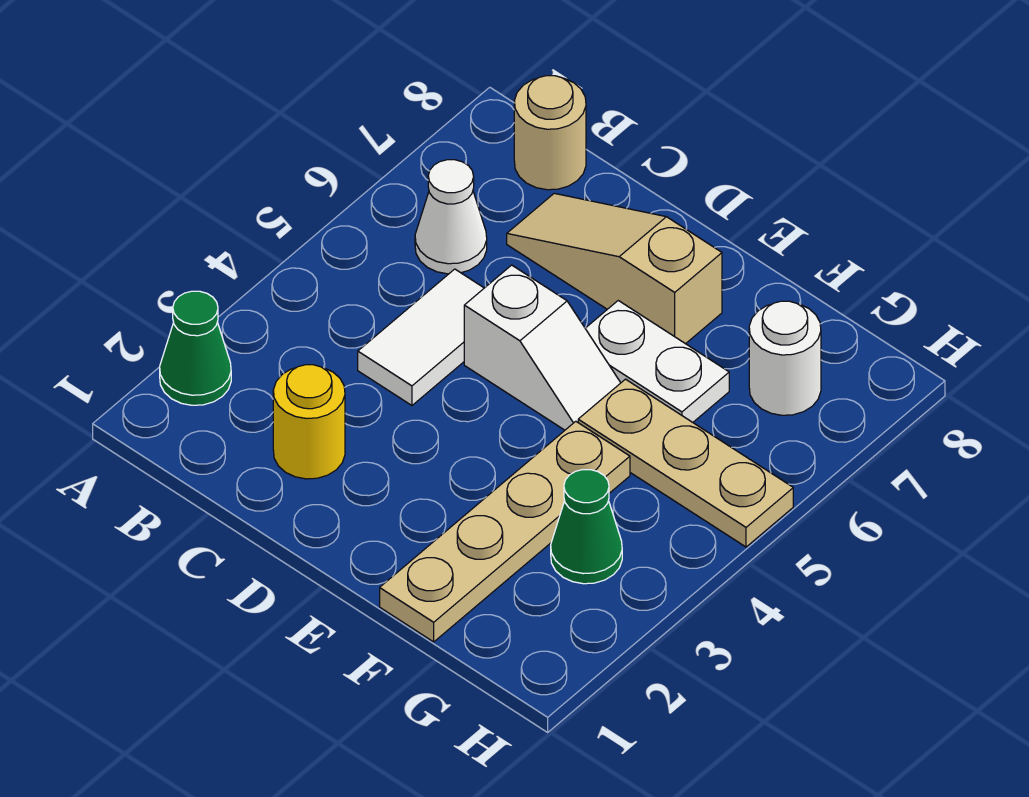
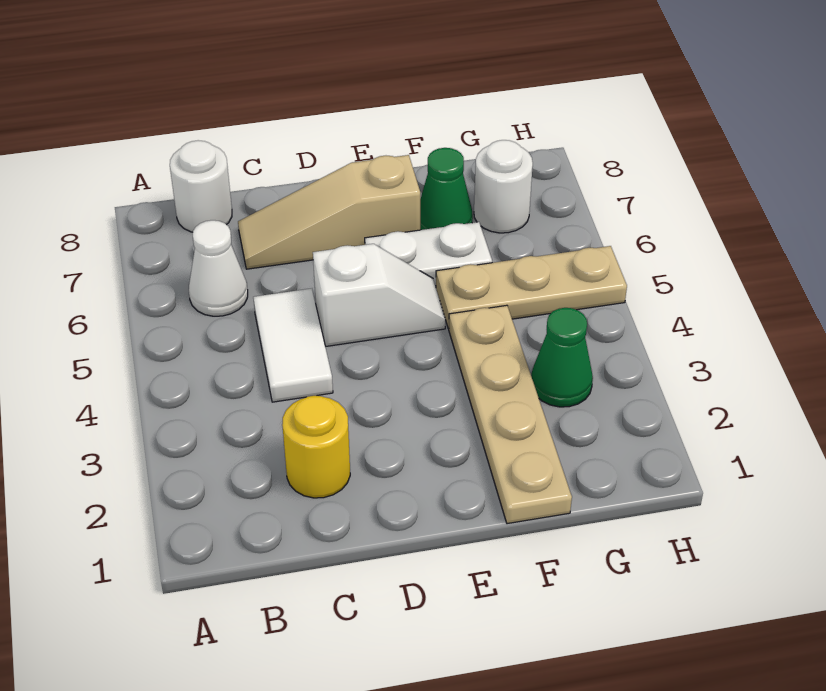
green cone A2 level 1 -> green cone F7 level 1
tan round brick B8 level 1 -> white round brick B8 level 1

